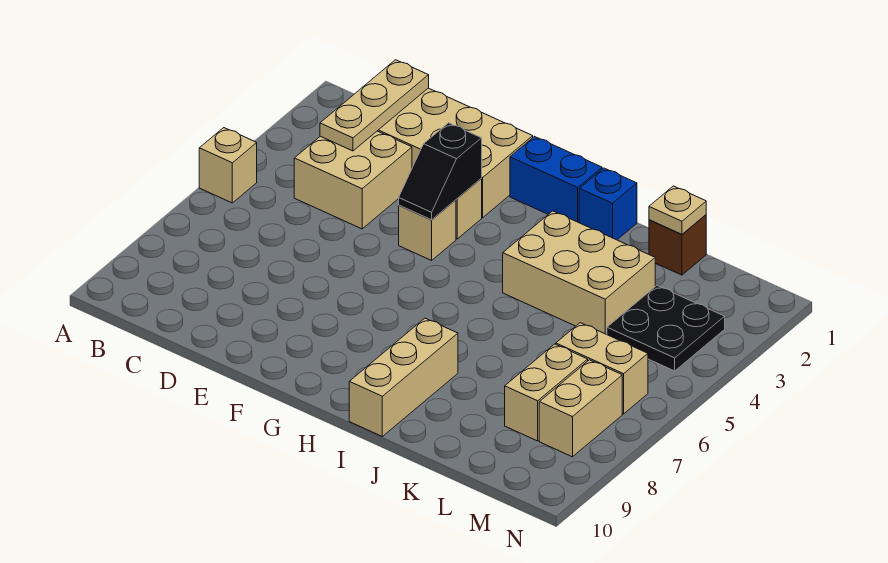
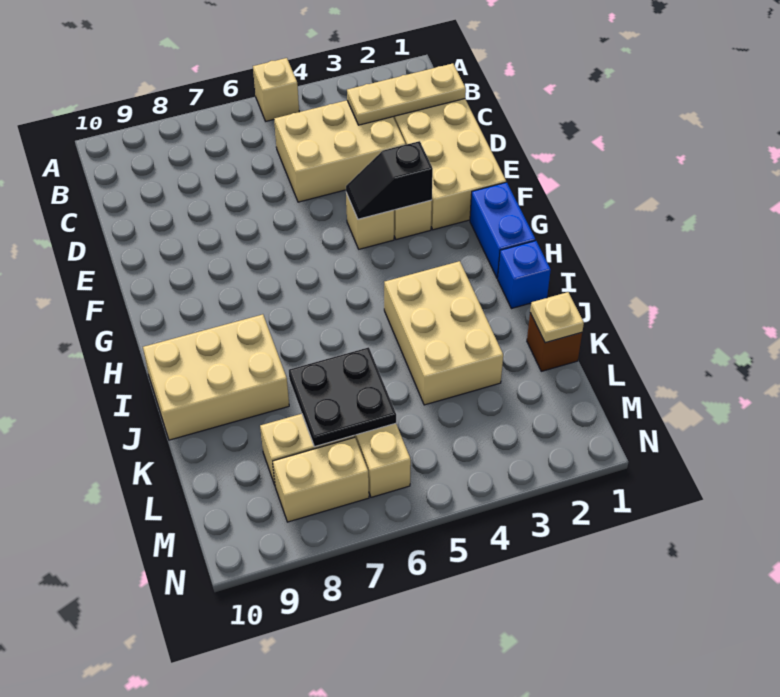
tan brick C3:D4 level 1 -> tan brick C3:D5 level 1
tan brick I8:I10 level 1 -> tan brick I8:J10 level 1
black plate L3:M4 level 1 -> black plate K6:L7 level 2

